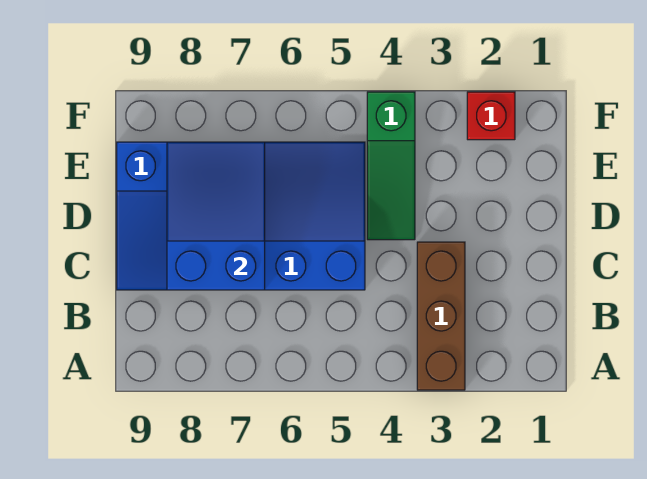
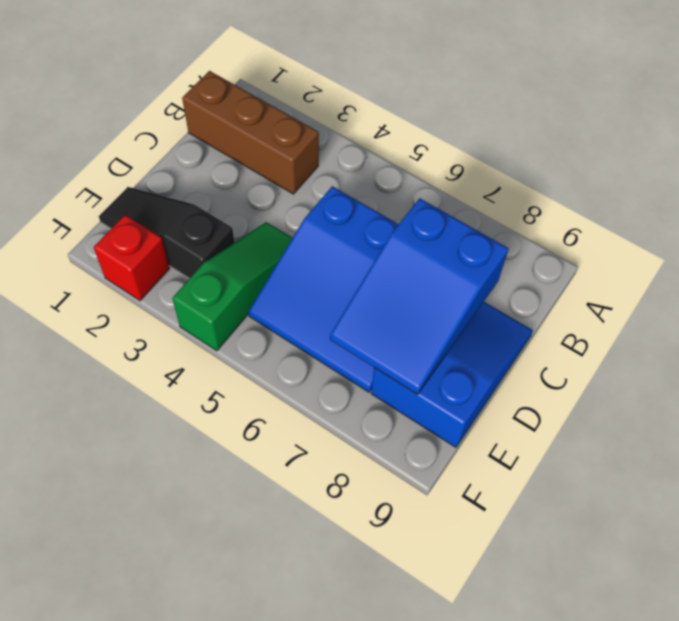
brown brick A3:C3 level 1 -> brown brick B1:B3 level 1
none -> black slope E1:E3 level 1 top 3

